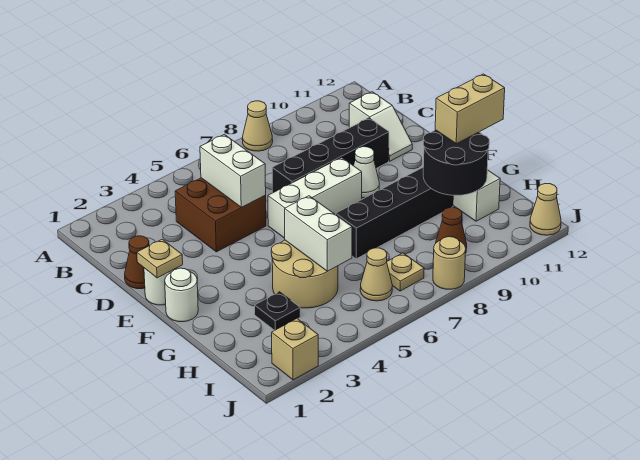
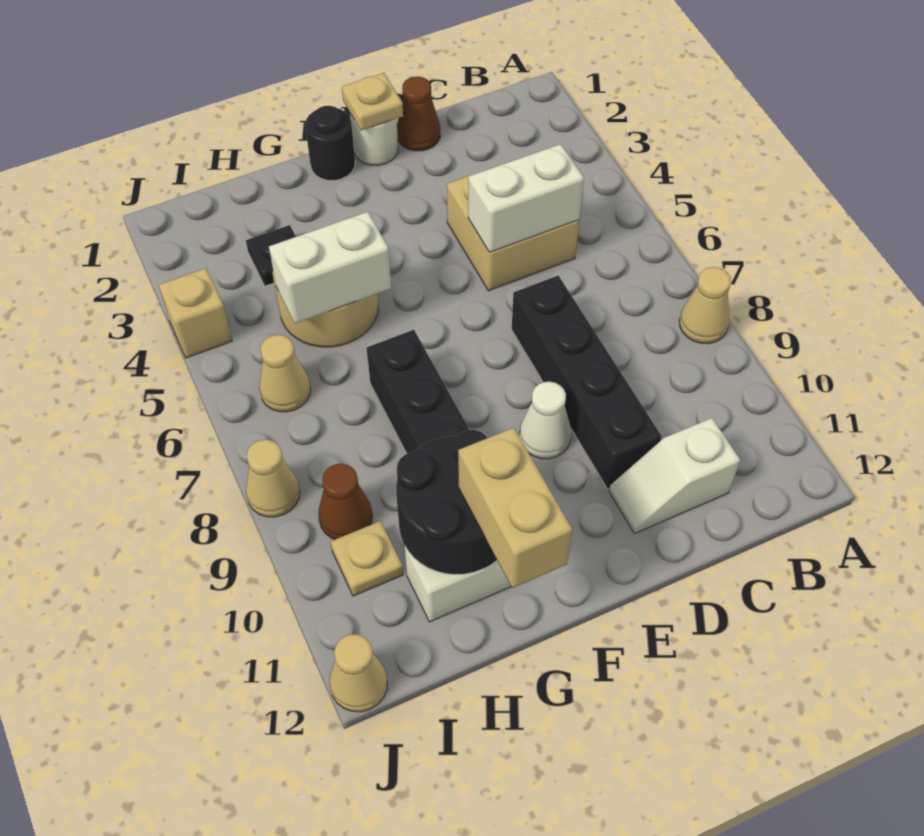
brown brick C4:D5 level 1 -> tan brick C4:D5 level 1
white brick E6:E8 level 1 -> none
white round brick F1 level 1 -> black round brick F1 level 1
tan plate I7 level 1 -> tan plate I10 level 1
tan brick J2 level 1 -> tan brick J4 level 1
tan round brick J8 level 1 -> tan cone J8 level 1

